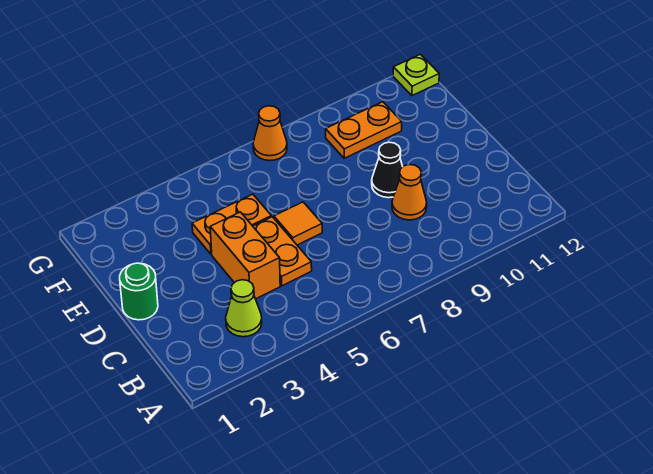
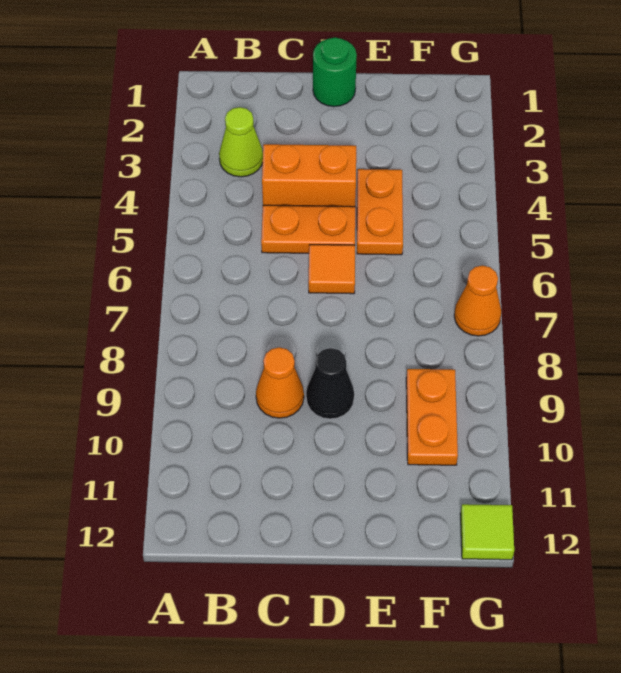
lime plate G12 level 1 -> lime tile G12 level 1

